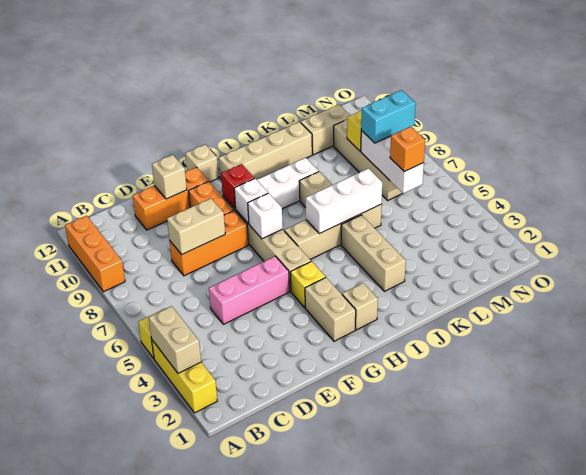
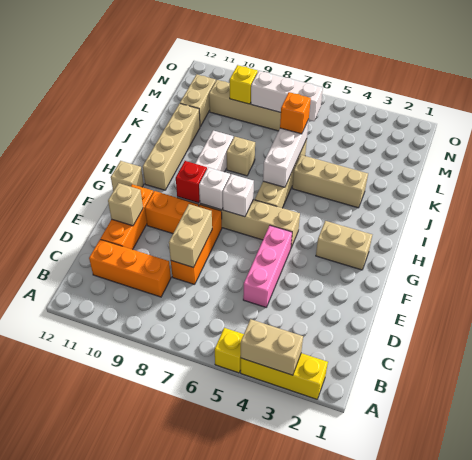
orange brick A9:A11 level 1 -> orange brick C9:C11 level 1
yellow brick G4 level 1 -> none
tan brick H2 level 1 -> none
orange brick M6 level 3 -> orange brick K6 level 3
cyan brick M8:N8 level 3 -> none

